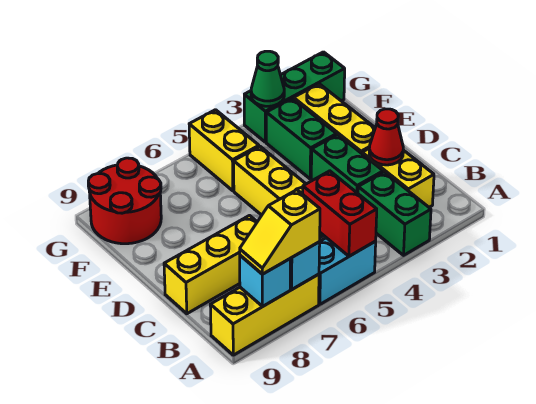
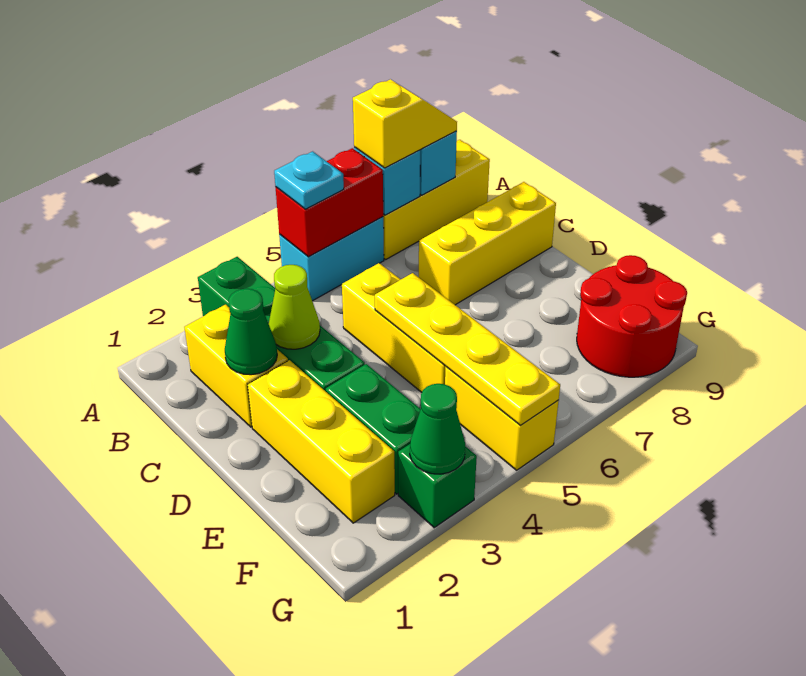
red brick A5:B5 level 2 -> red brick A5:A6 level 2
none -> cyan plate A5 level 3
red cone C2 level 2 -> green cone C2 level 2
none -> lime cone C3 level 2
none -> yellow plate D5:G5 level 2
green brick G1:G3 level 1 -> green brick G3 level 1

